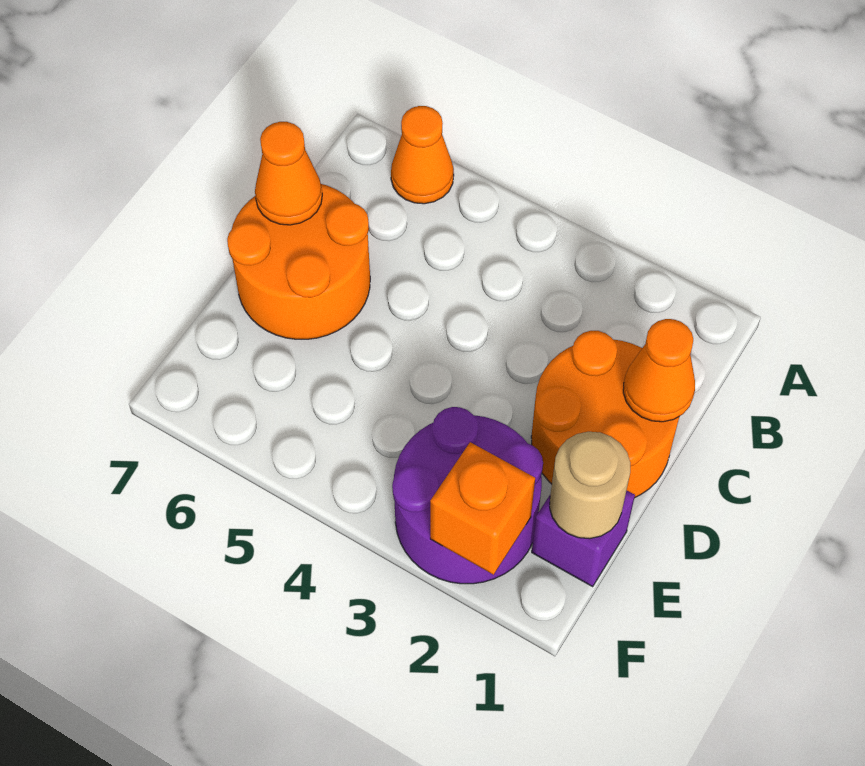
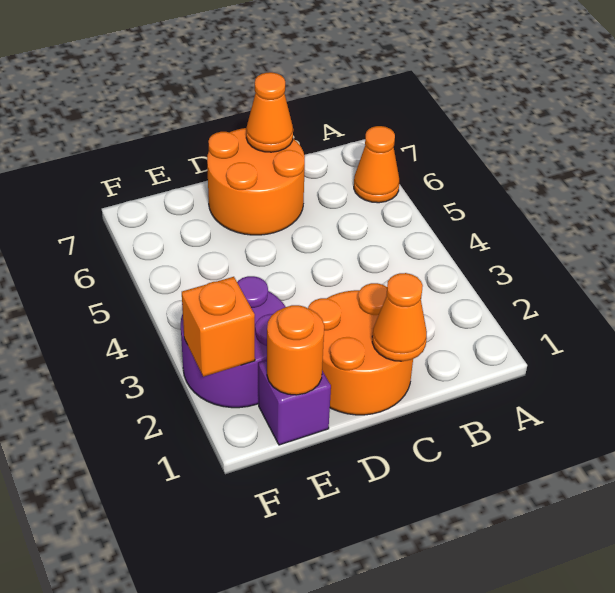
tan round brick E1 level 2 -> orange round brick E1 level 2

